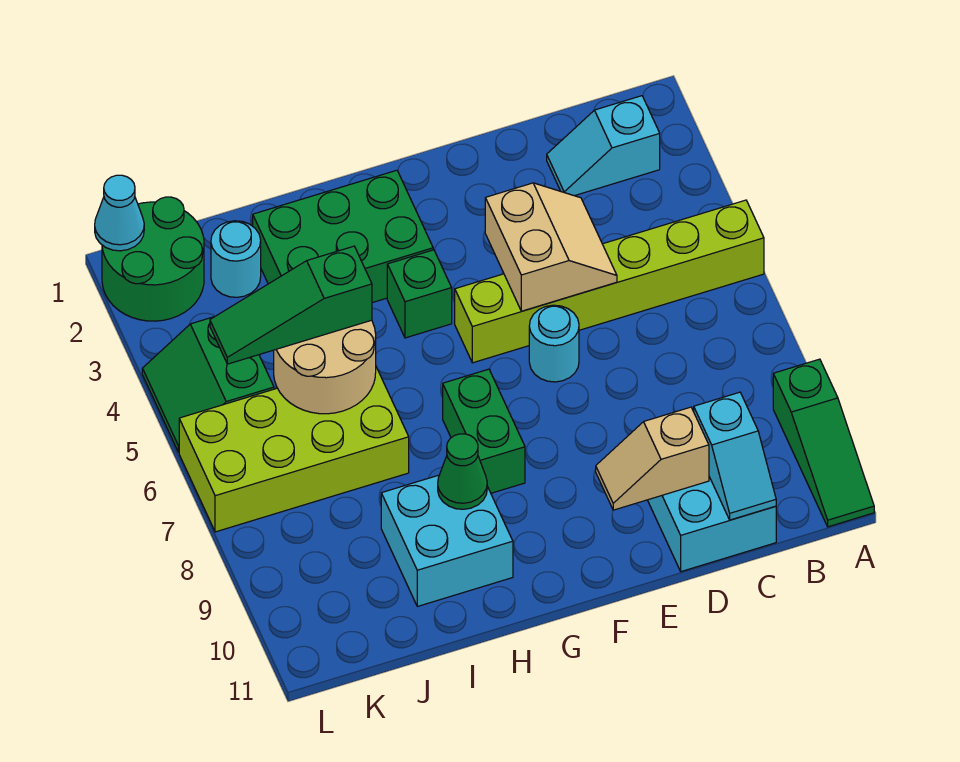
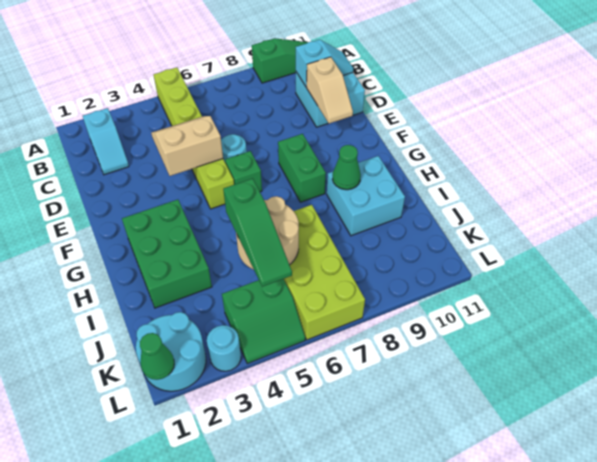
green brick G4 level 1 -> green brick F6 level 1
green brick G7:G8 level 1 -> green brick F8:G8 level 1
cyan round brick J2 level 1 -> cyan round brick L3 level 1
green round brick K1:L2 level 1 -> cyan round brick K1:L2 level 1
cyan cone L1 level 2 -> green cone L1 level 2

